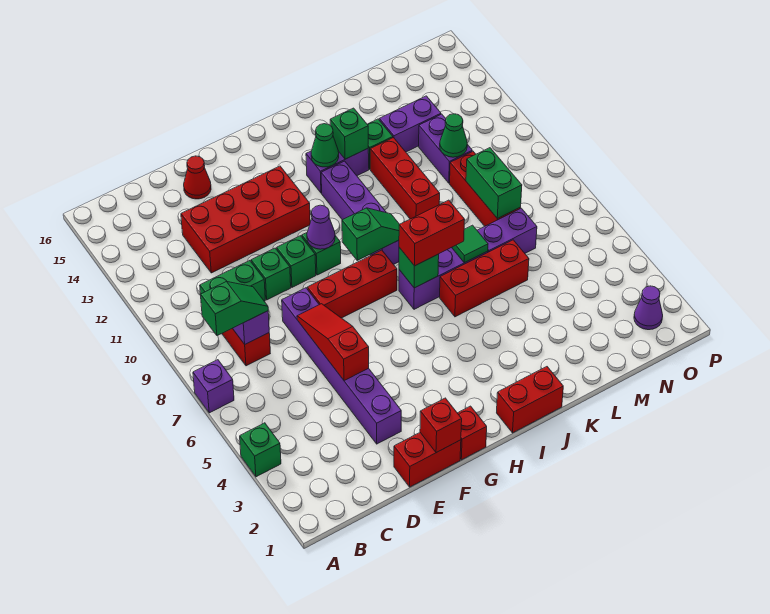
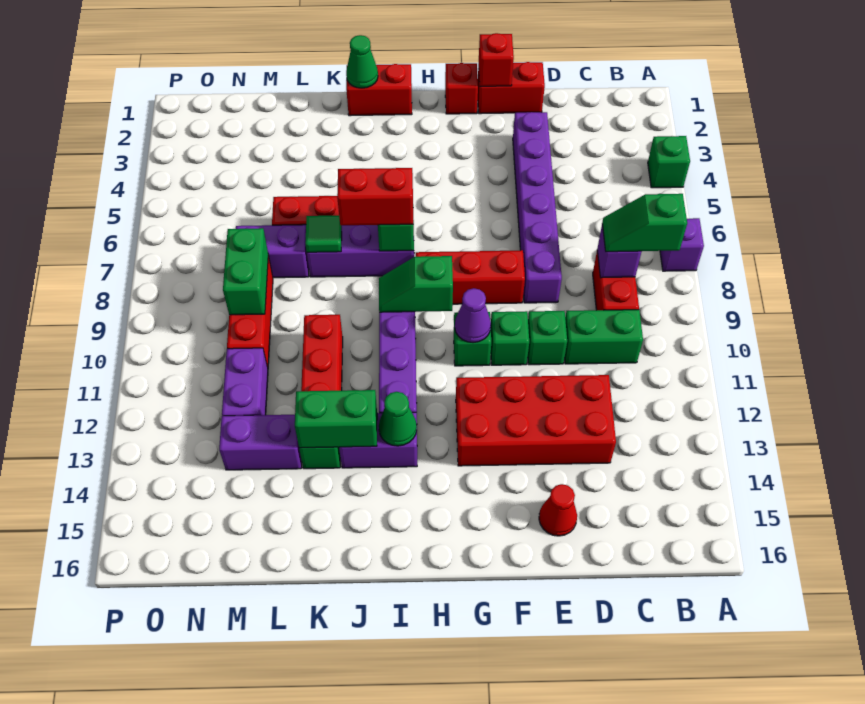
red slope E5:E7 level 2 top 5 -> none
green brick J13 level 2 -> green brick J13:K13 level 2
green cone M11 level 2 -> green cone J1 level 2
purple cone O2 level 1 -> none

